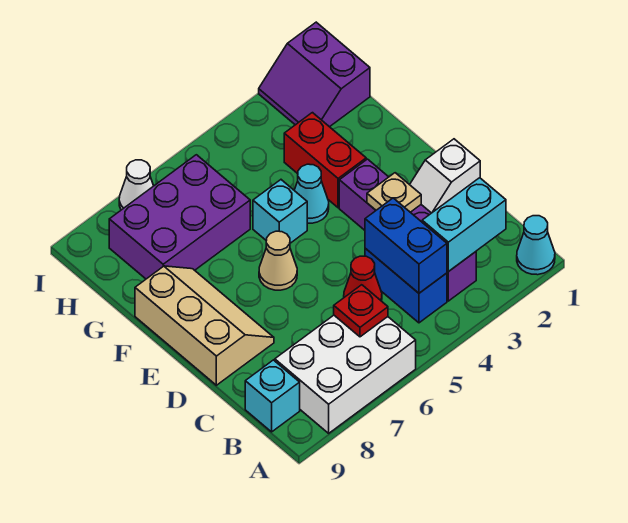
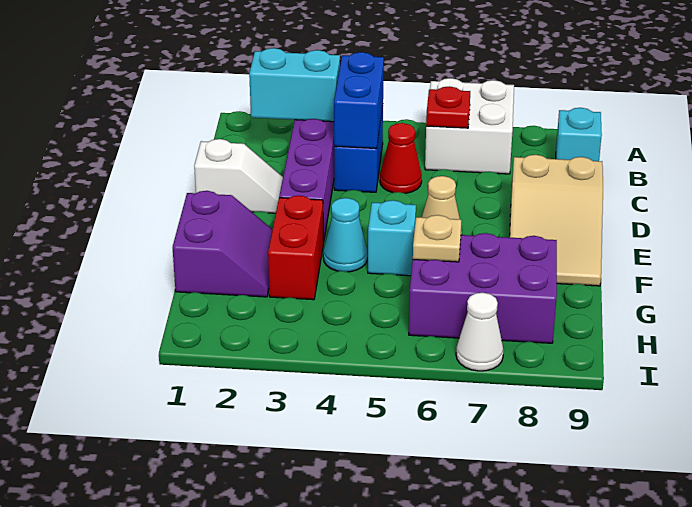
cyan cone A1 level 1 -> none
white brick A6:B8 level 1 -> white brick A6:B7 level 1
tan plate D3 level 2 -> tan plate G6 level 2
tan slope D8:F9 level 1 top 9 -> tan slope D8:F9 level 1 top D
purple slope H1:I2 level 1 top 1 -> purple slope F1:G2 level 1 top 1

